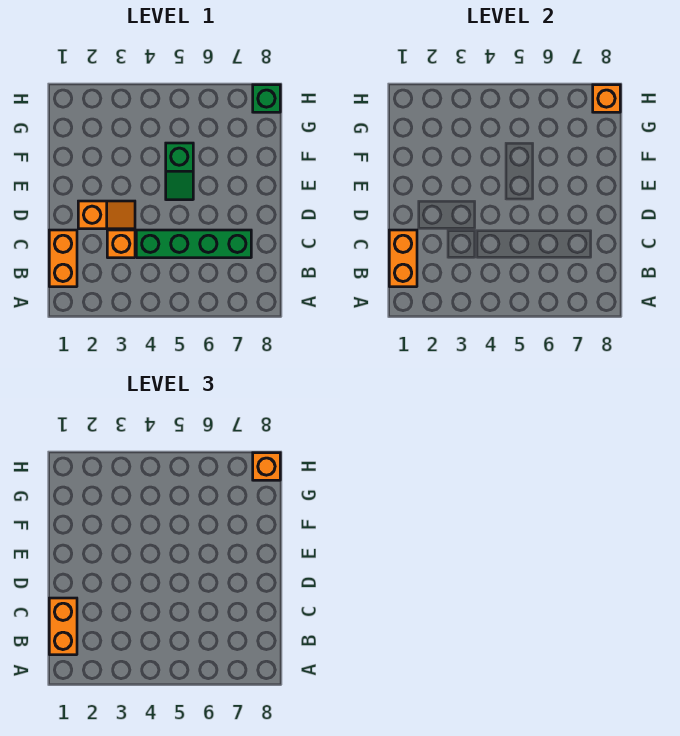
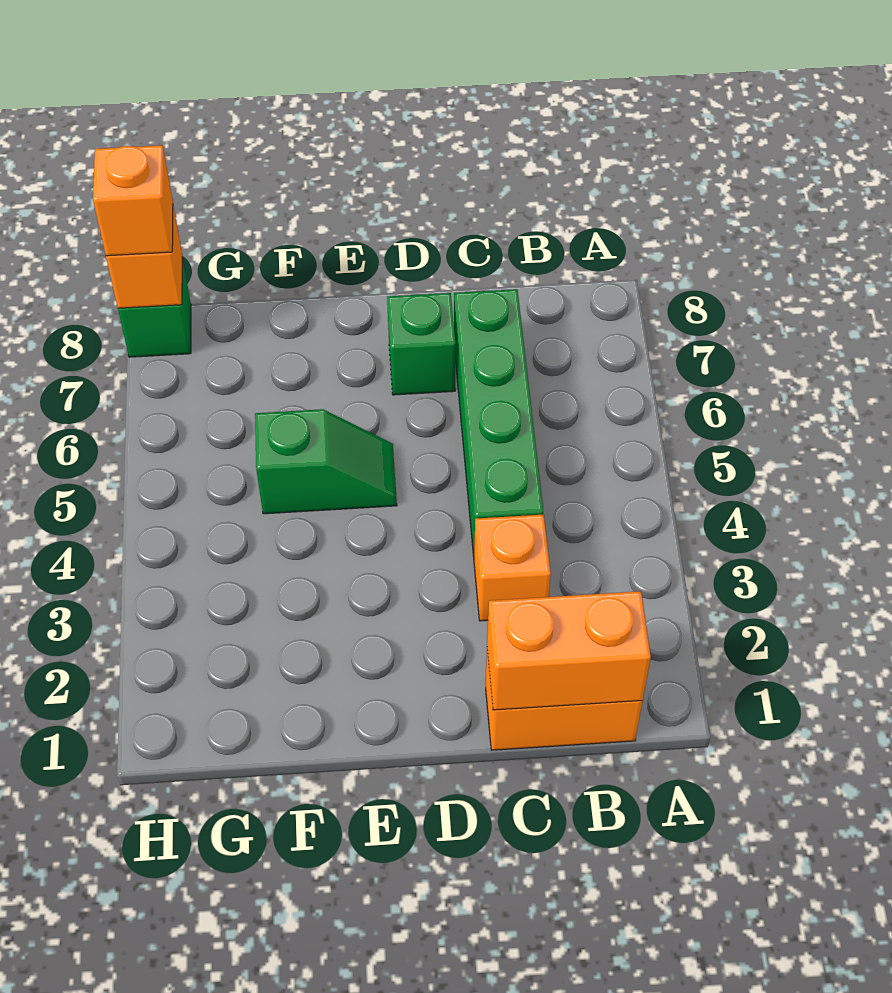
orange brick B1:C1 level 3 -> none
orange slope D2:D3 level 1 top 2 -> none
none -> green brick D7 level 1

